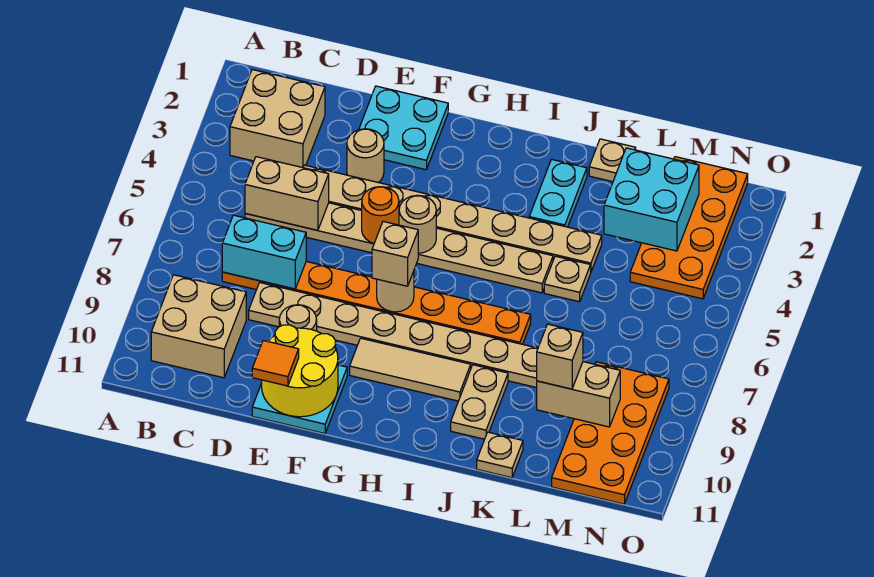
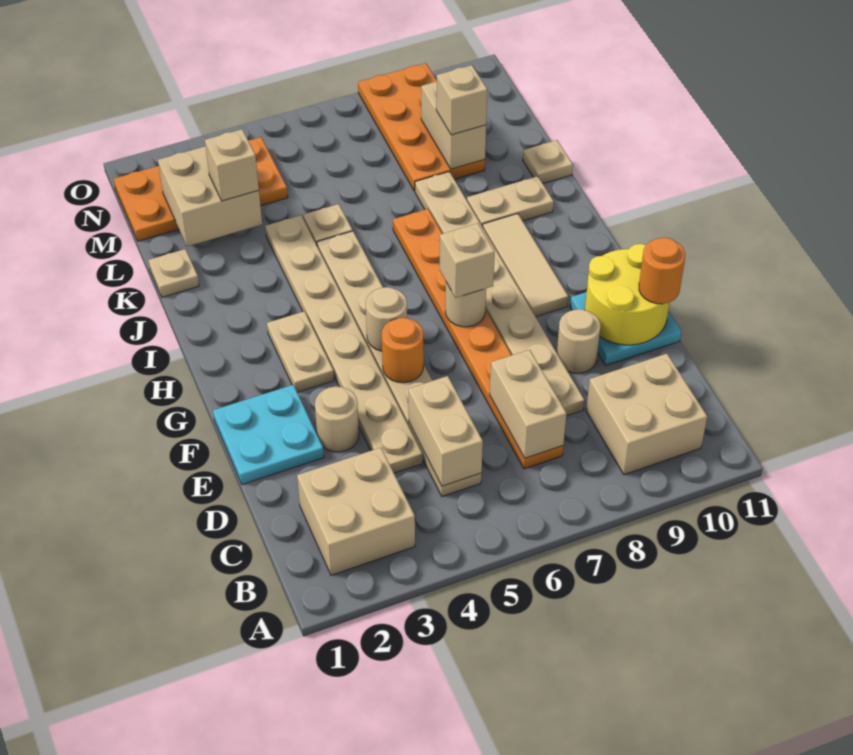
cyan brick C7:D7 level 2 -> tan brick C7:D7 level 2
orange tile E11 level 3 -> orange round brick E11 level 3
none -> tan plate G3:H3 level 1
cyan plate J2:J3 level 1 -> none
cyan brick L2:M3 level 2 -> tan brick L2:M3 level 2
none -> tan brick L3 level 3
orange plate M8:N11 level 1 -> orange plate L8:O9 level 1

